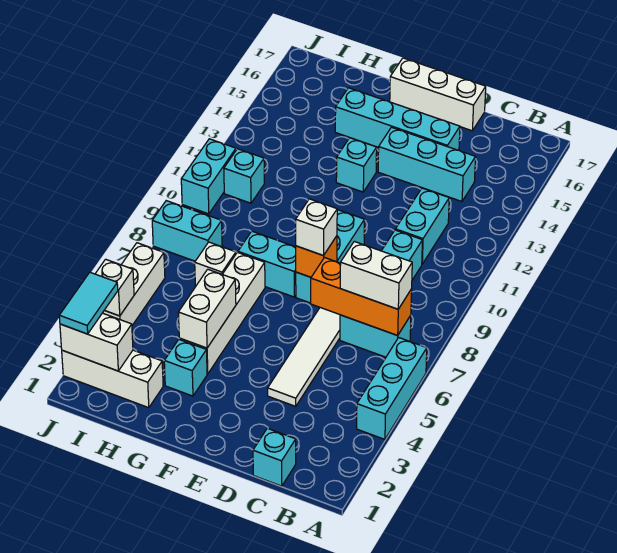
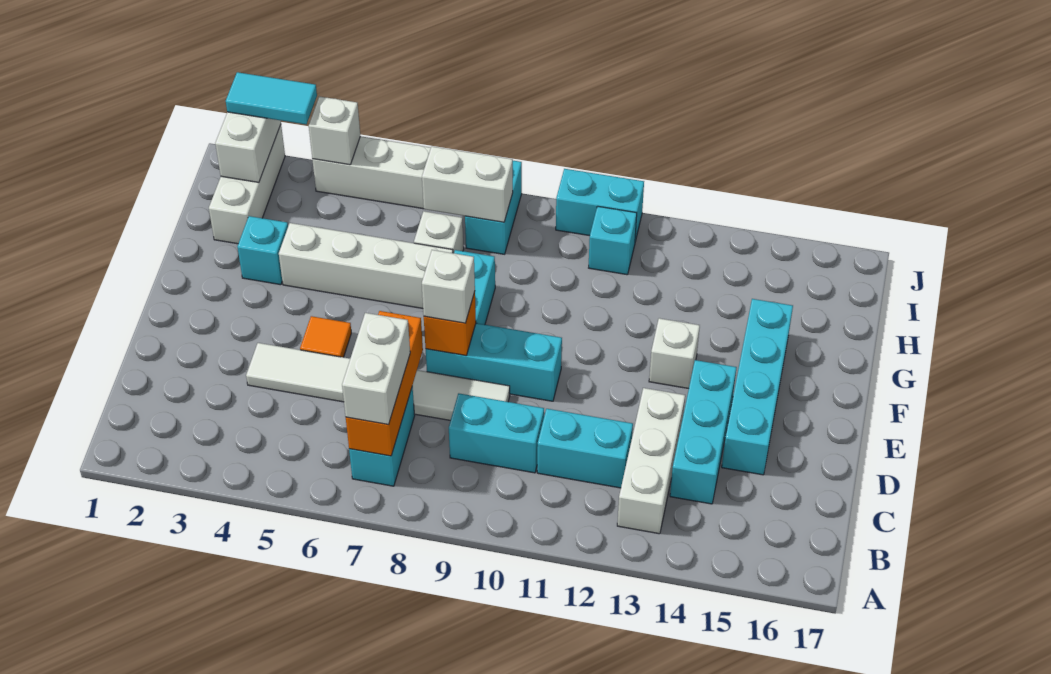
cyan brick A4:A6 level 1 -> none
cyan brick C1 level 1 -> none
white brick D17:F17 level 1 -> white brick B13:D13 level 1
none -> orange tile E5 level 1
cyan brick F13 level 1 -> white brick F13 level 1
white brick G4:G5 level 2 -> white brick I7:I8 level 2

